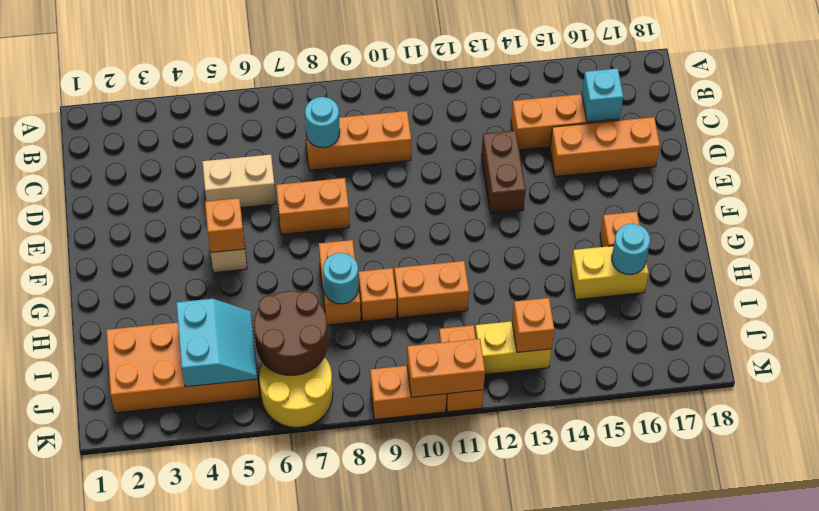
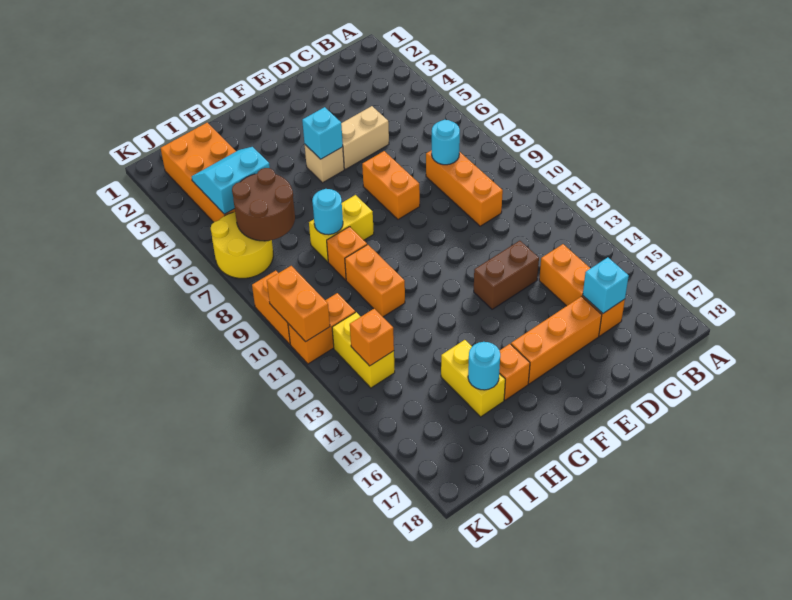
tan brick D5:D6 level 1 -> tan brick D5:E5 level 1
orange brick D15:D17 level 1 -> orange brick D16:F16 level 1
orange brick F5 level 2 -> cyan brick F5 level 2
orange brick G8:H8 level 1 -> yellow brick G8:H8 level 1
cyan slope I4:J5 level 2 top 4 -> cyan slope I4:J5 level 2 top 5

